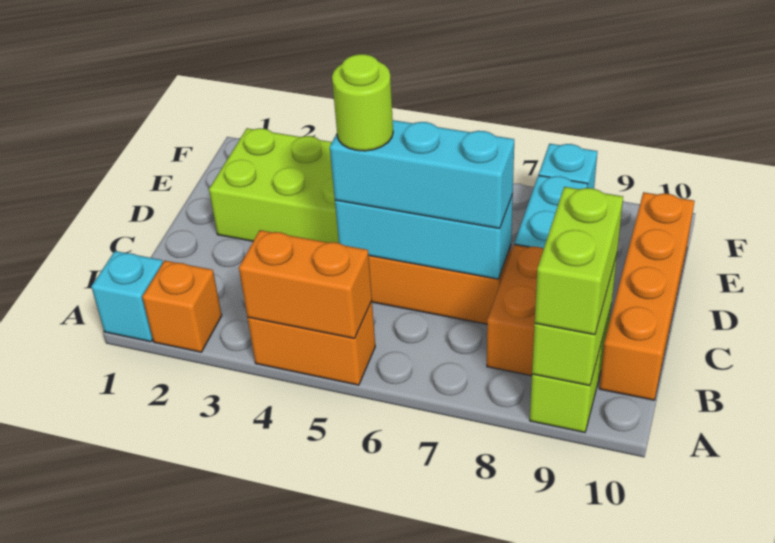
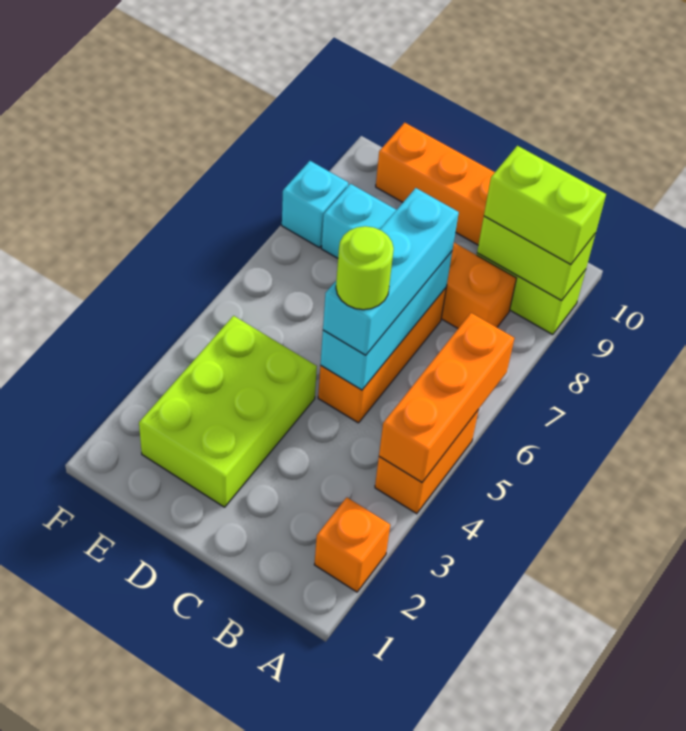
cyan brick A1 level 1 -> none
orange brick A4:A5 level 2 -> orange brick A4:A6 level 2

